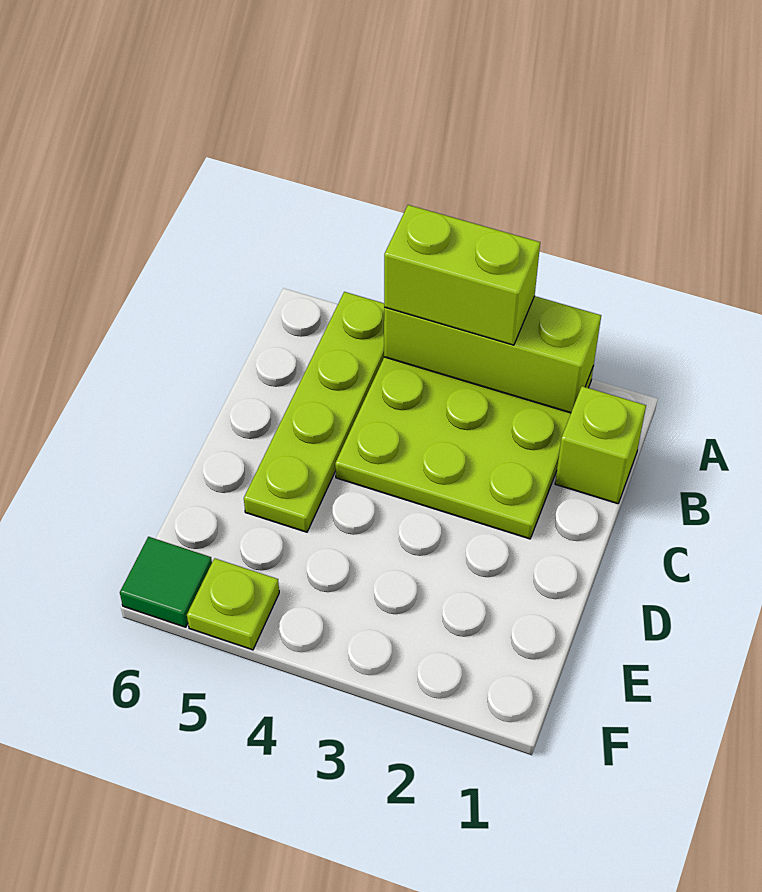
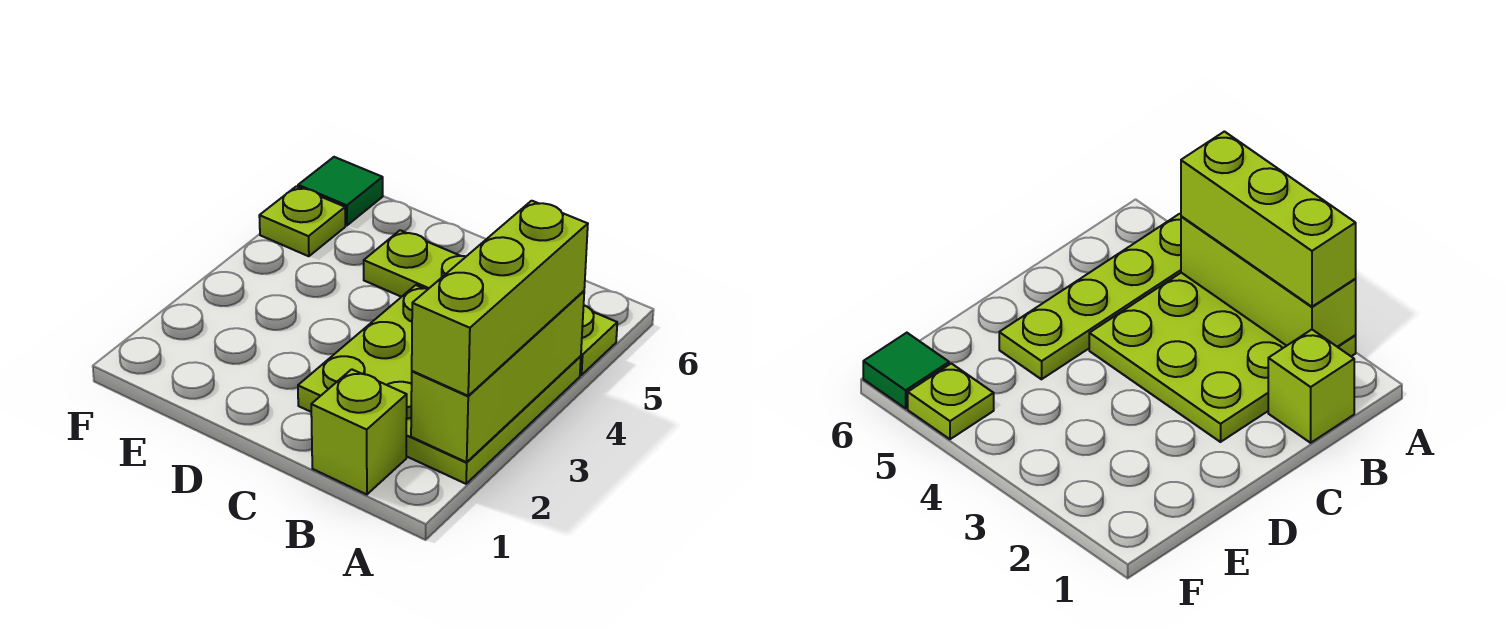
lime brick A3:A4 level 3 -> lime brick A2:A4 level 3

